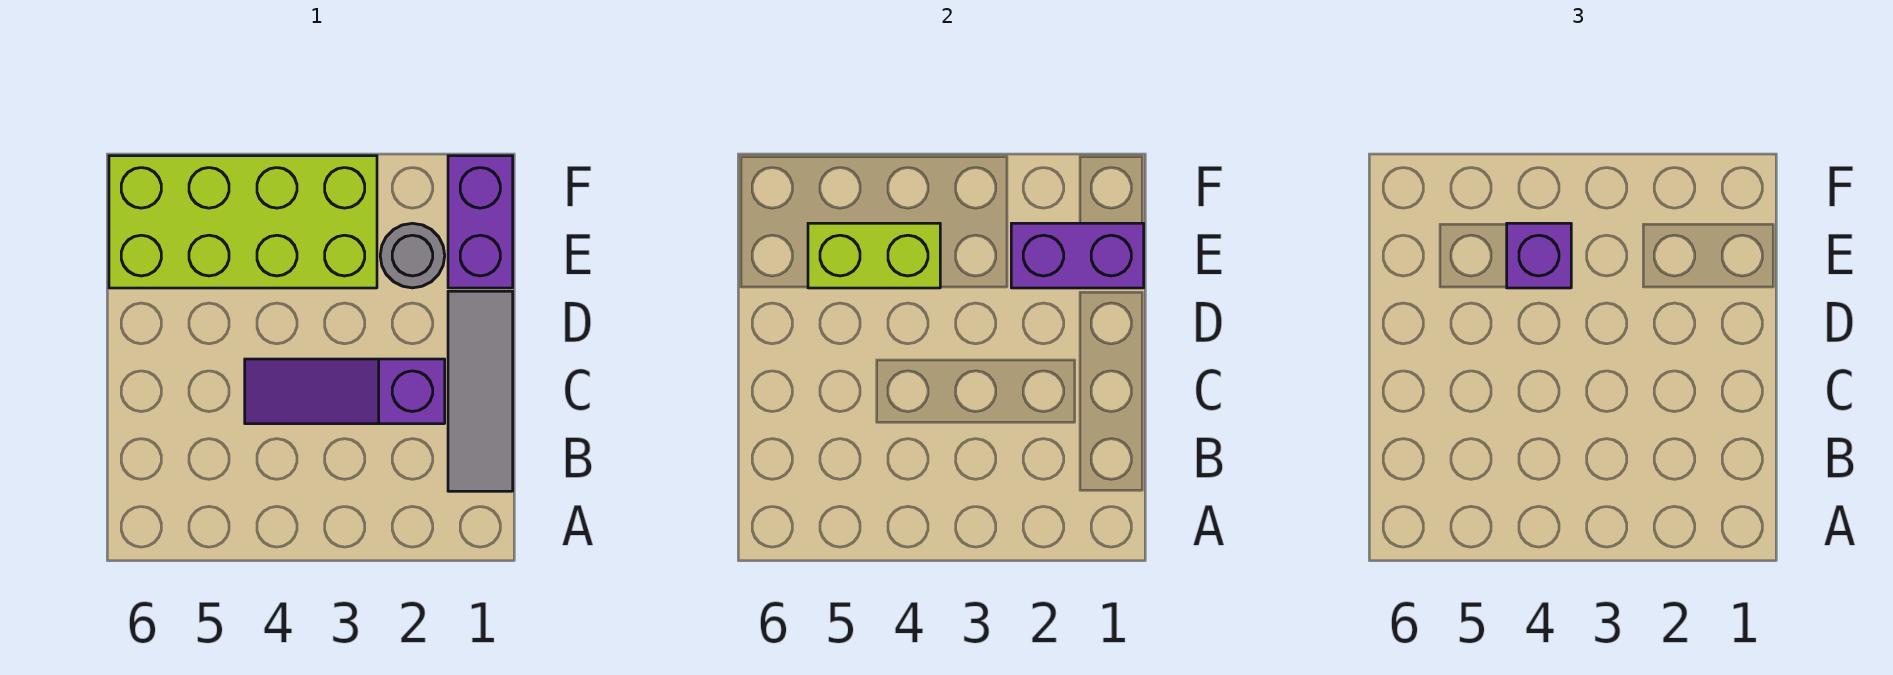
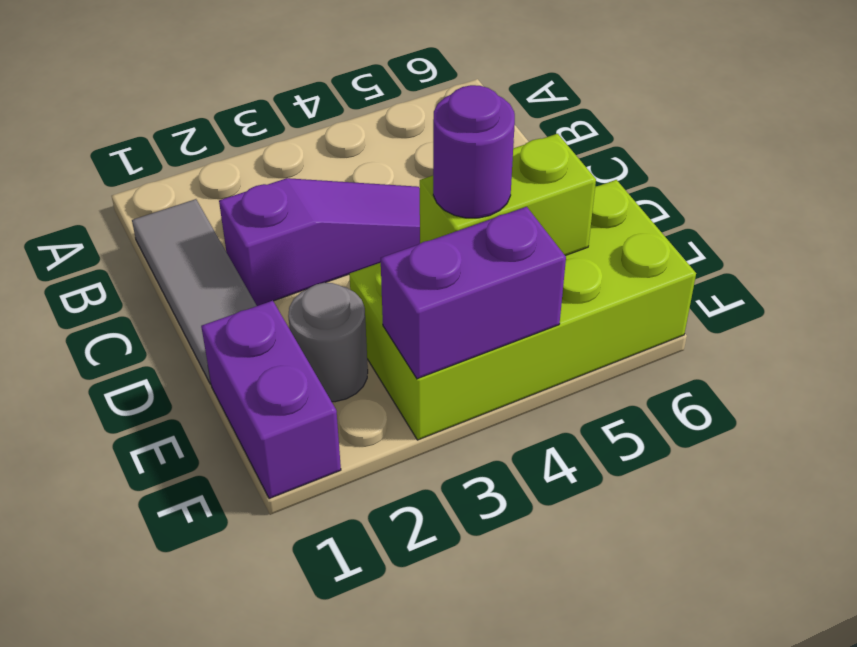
purple brick E1:E2 level 2 -> purple brick F3:F4 level 2
purple brick E4 level 3 -> purple round brick E4 level 3

